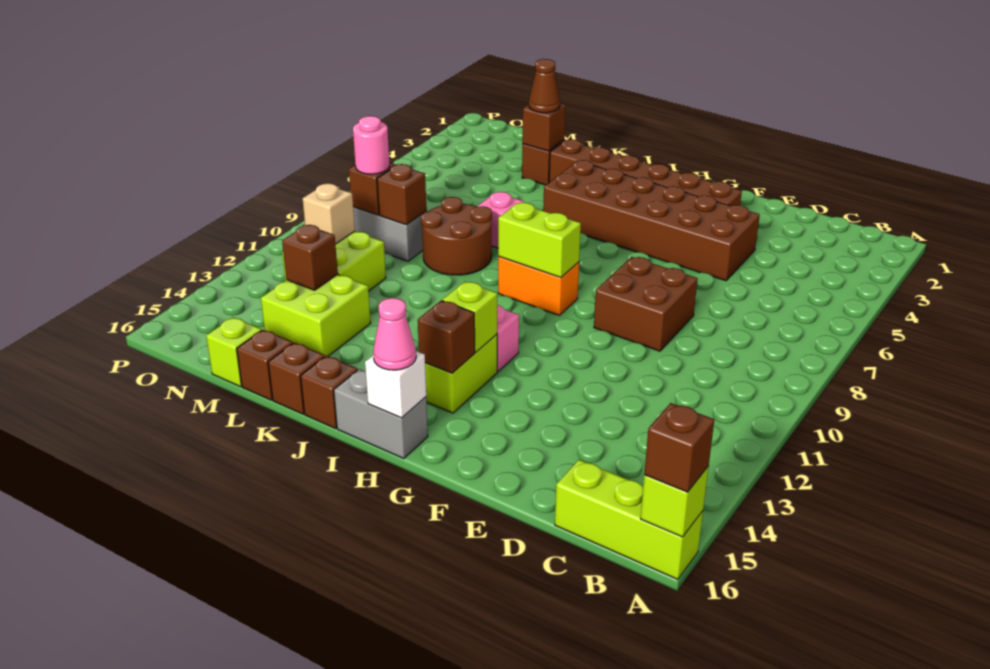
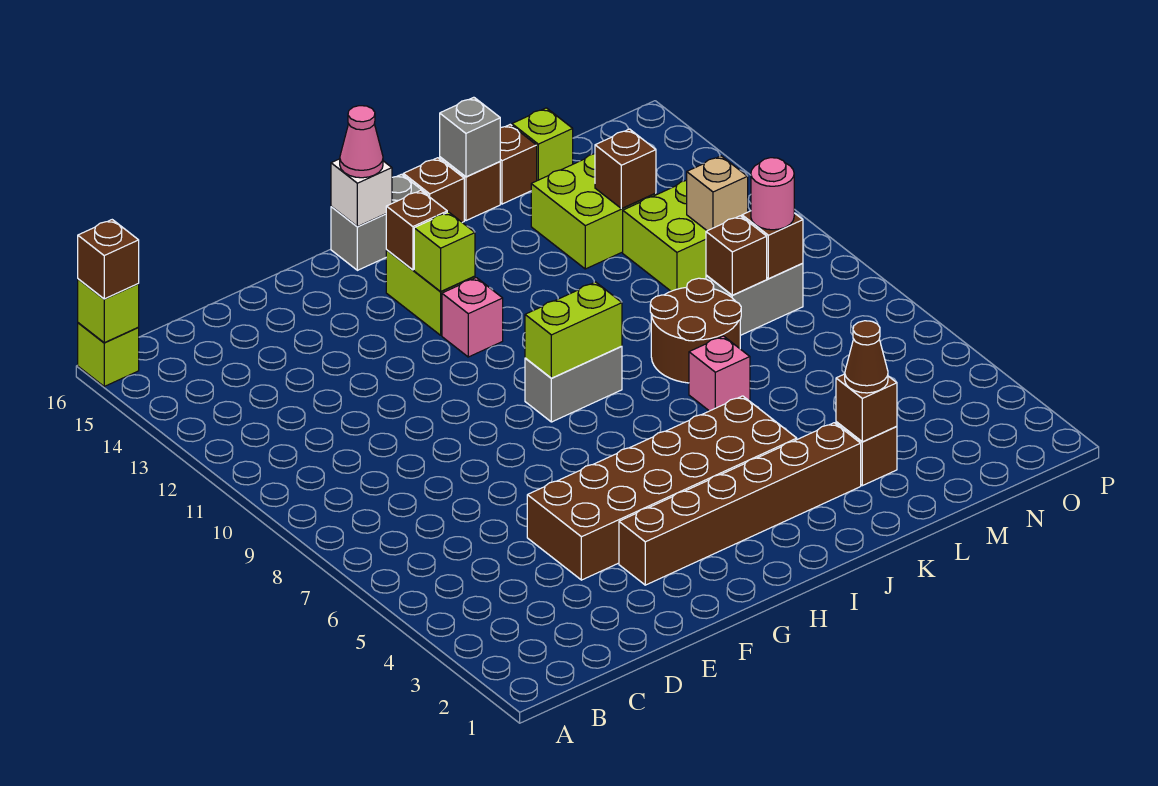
lime brick A16:C16 level 1 -> lime brick A16 level 1
brown brick E8:F9 level 1 -> none
orange brick H9:I9 level 1 -> grey brick H9:I9 level 1
none -> grey brick K16 level 2

